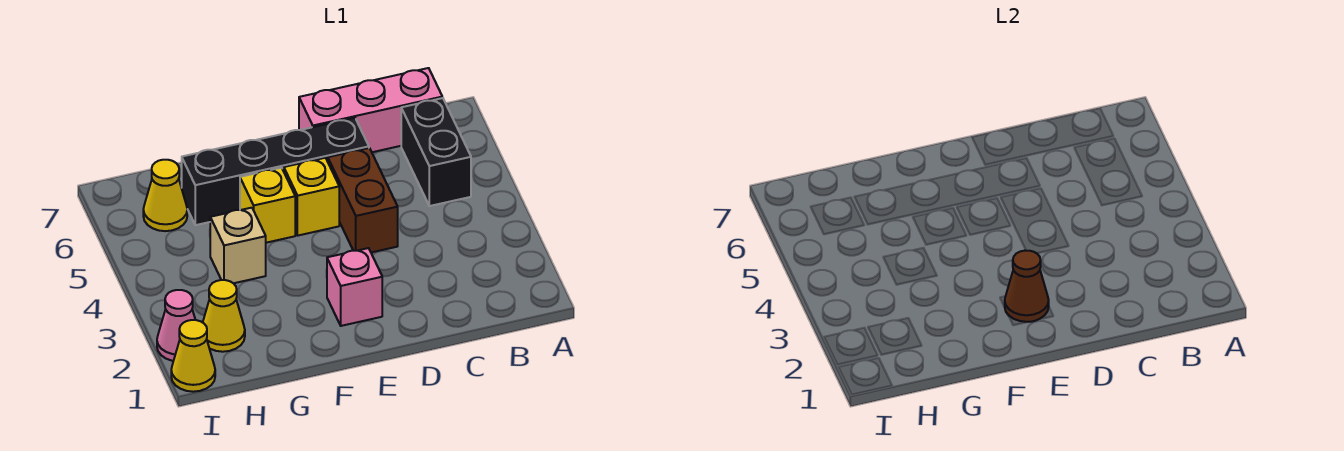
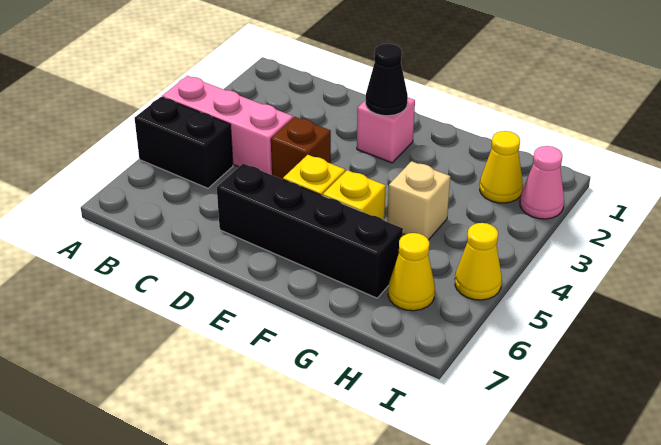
black brick B5:B6 level 1 -> black brick A5:B5 level 1
pink brick B7:D7 level 1 -> pink brick A4:C4 level 1
brown brick D4:D5 level 1 -> brown brick D4 level 1
brown cone E2 level 2 -> black cone E2 level 2
yellow cone I1 level 1 -> yellow cone I5 level 1

